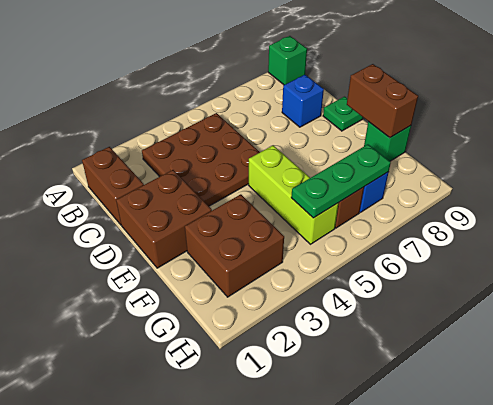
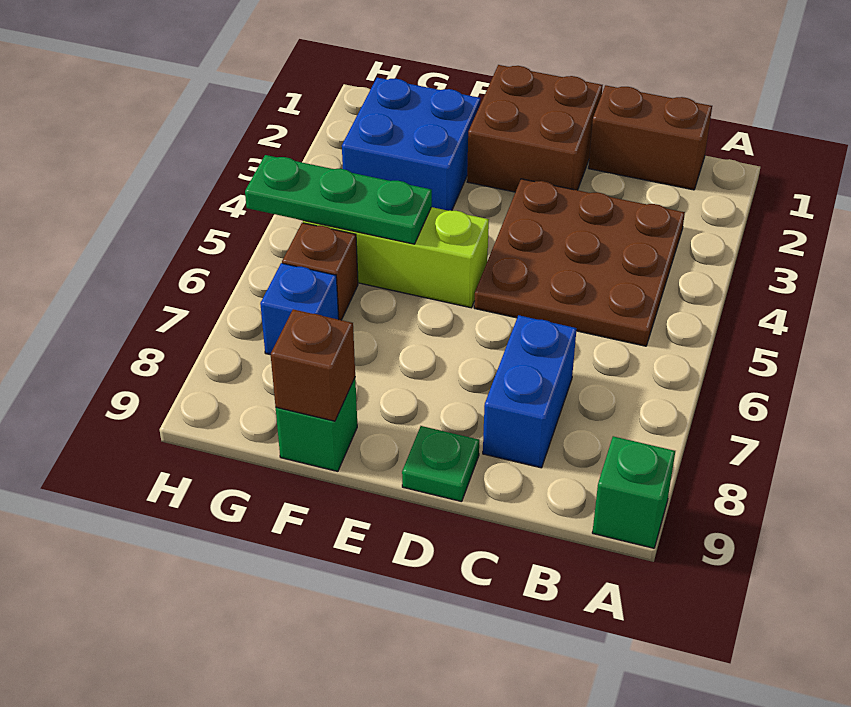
blue brick C8 level 1 -> blue brick C7:C8 level 1
brown brick E9:F9 level 2 -> brown brick F9 level 2
brown brick F2:G3 level 1 -> blue brick F2:G3 level 1
green plate G5:G7 level 2 -> green plate F5:H5 level 2

